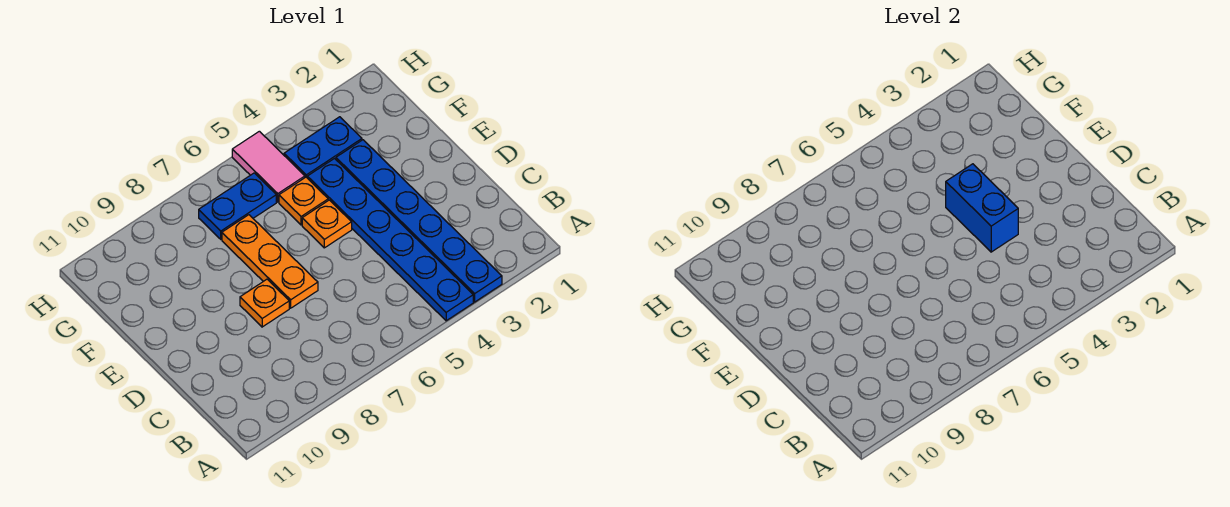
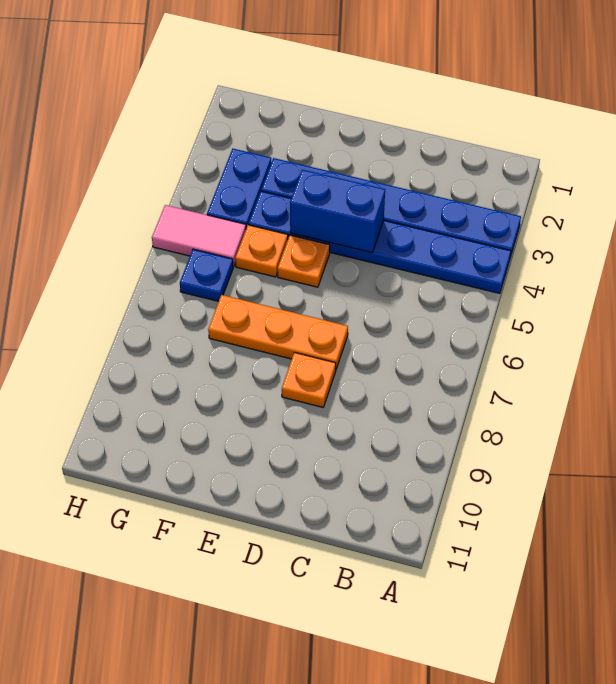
blue plate G6:G7 level 1 -> blue plate G6 level 1

